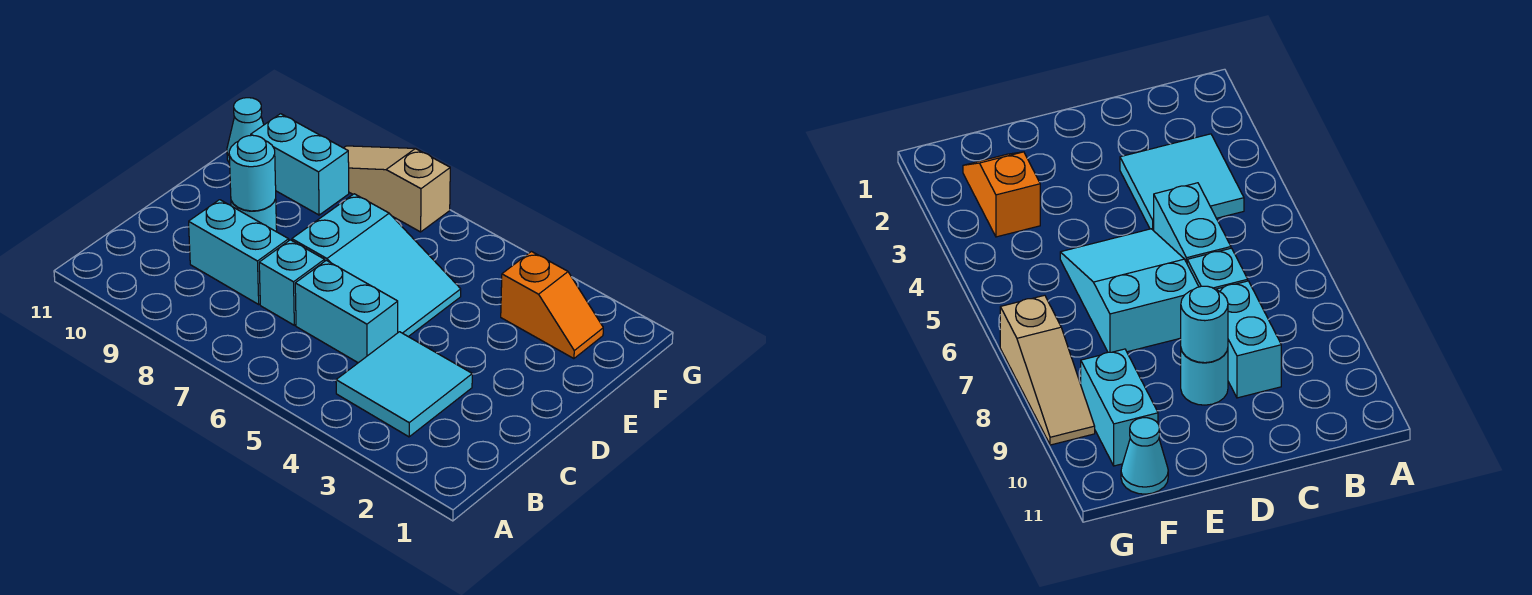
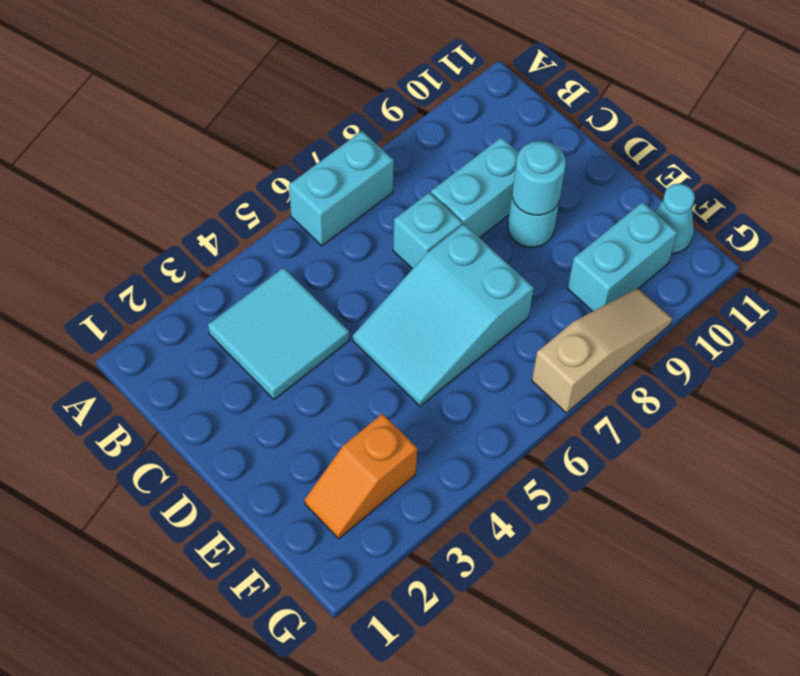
cyan brick C5:C6 level 1 -> cyan brick A6:A7 level 1

